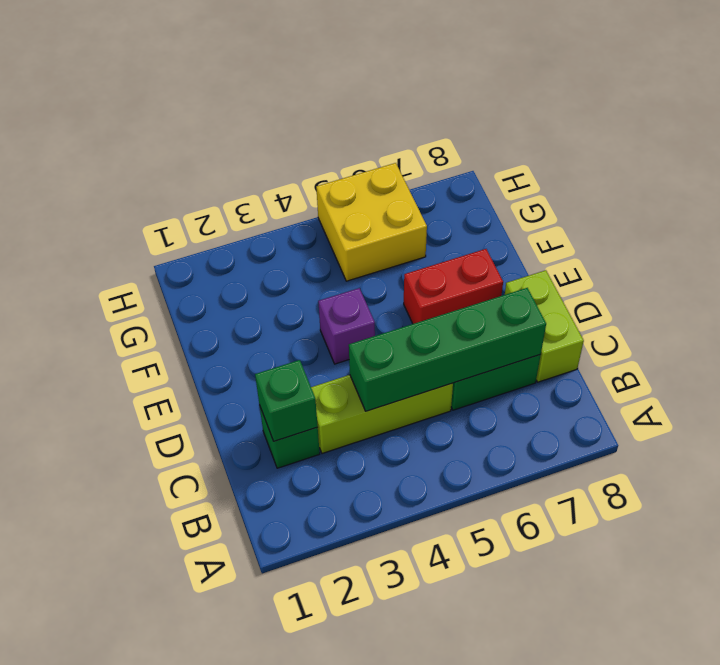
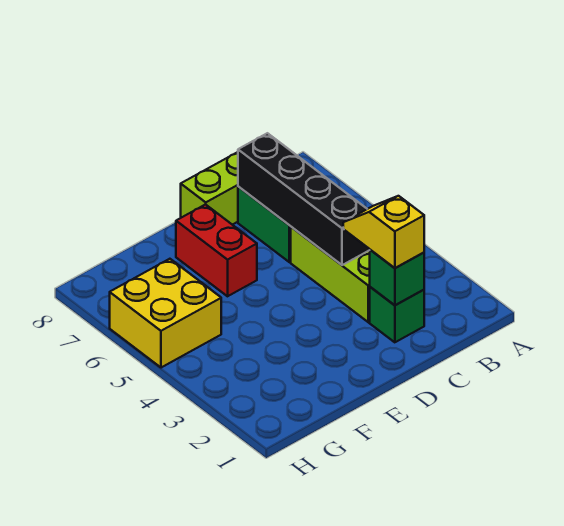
none -> yellow slope C2:C3 level 3 top 2
green brick C4:C7 level 2 -> black brick C4:C7 level 2
purple brick E4 level 1 -> none

